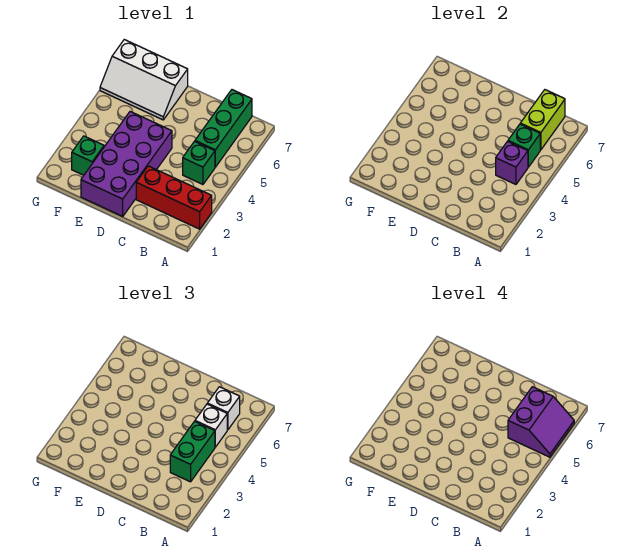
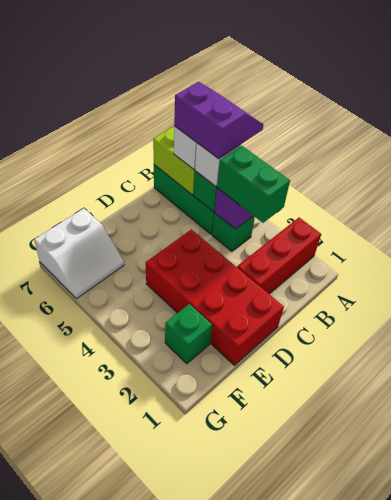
purple brick D1:E4 level 1 -> red brick D1:E4 level 1
white slope E6:G7 level 1 top 7 -> white slope F6:G7 level 1 top 7

